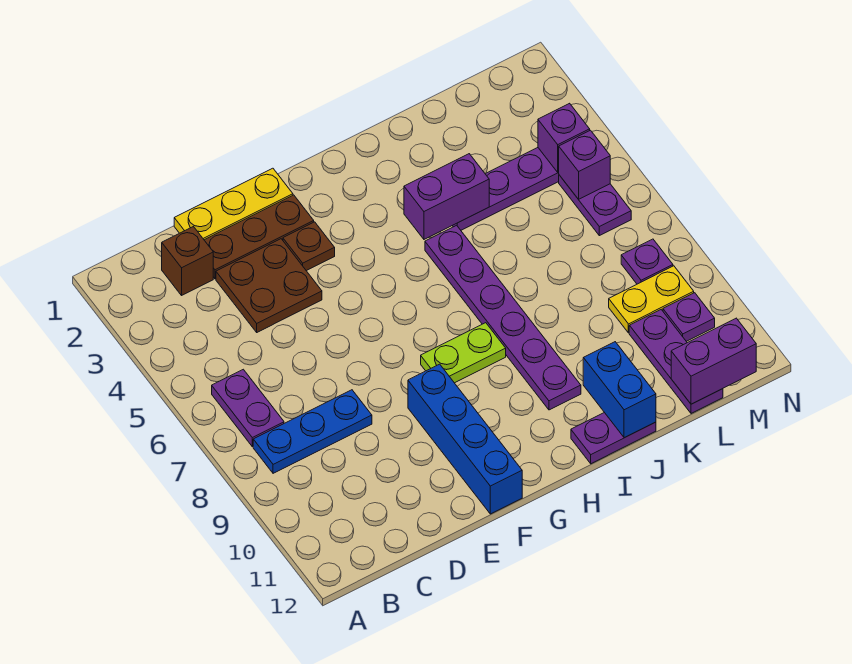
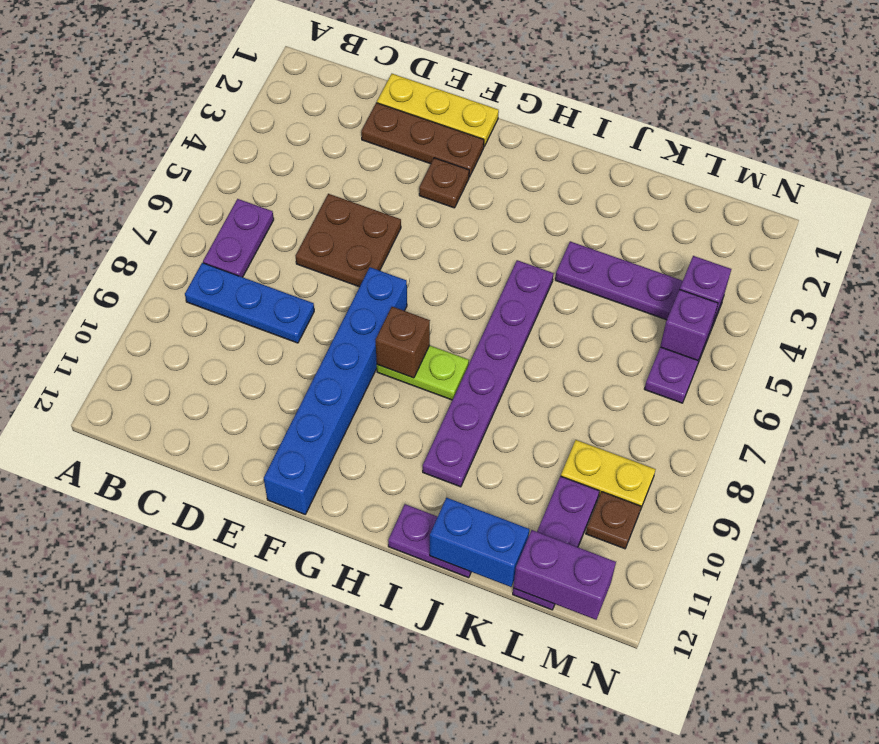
brown brick C2 level 1 -> brown brick G8 level 2
brown plate D3:E4 level 1 -> brown plate D5:E6 level 1
blue brick F9:F12 level 1 -> blue brick F7:F12 level 1
purple brick I4:J4 level 2 -> none
blue brick J11:J12 level 2 -> blue brick J12:K12 level 2
purple plate M8 level 1 -> none
purple plate M10 level 1 -> brown plate M10 level 1

